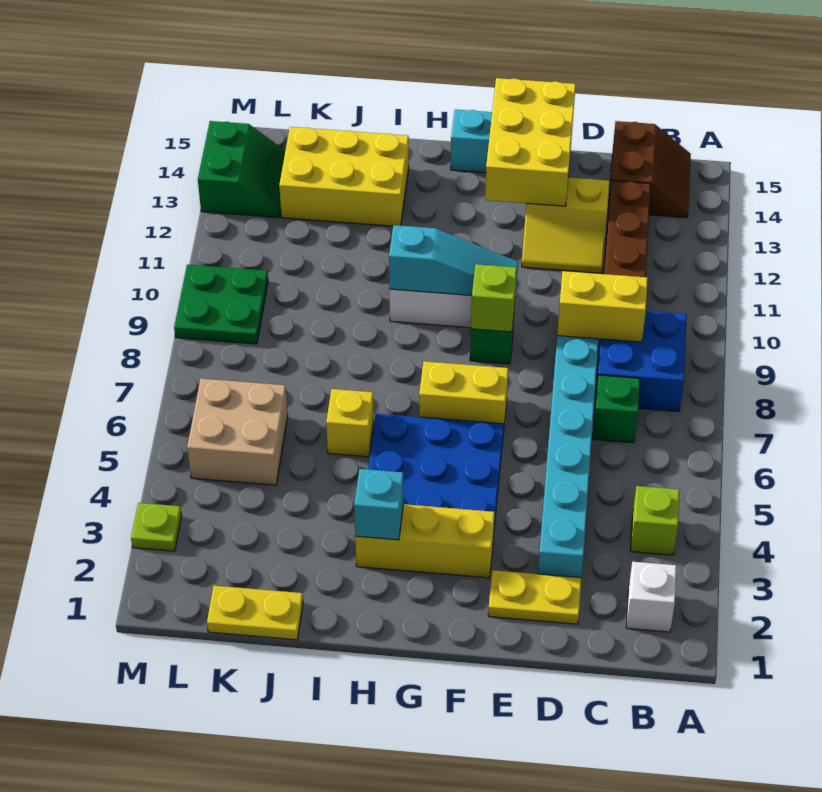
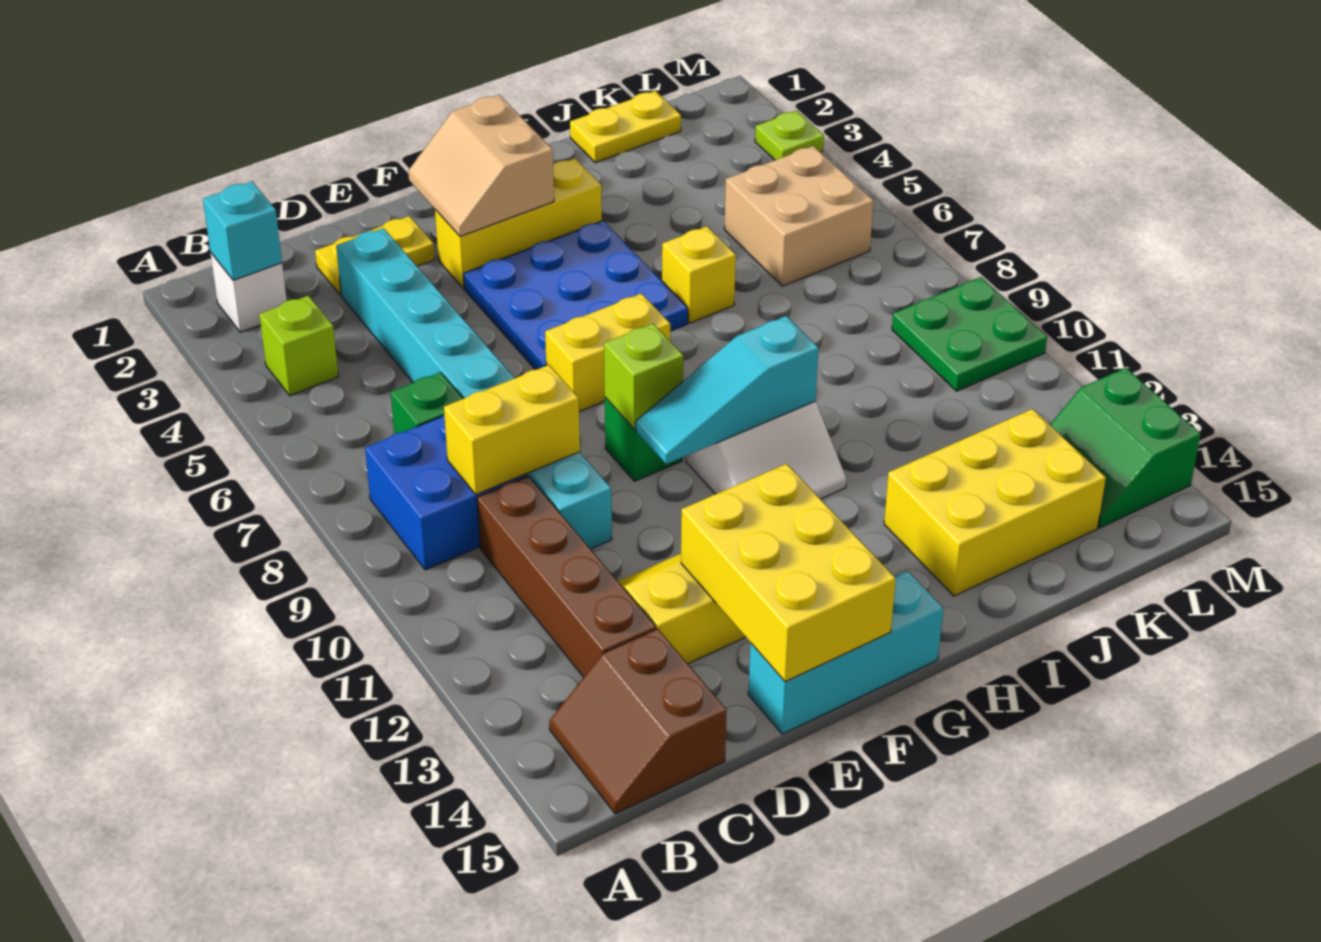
none -> tan slope F2:G3 level 2 top G
cyan brick H3 level 2 -> cyan brick B2 level 2

